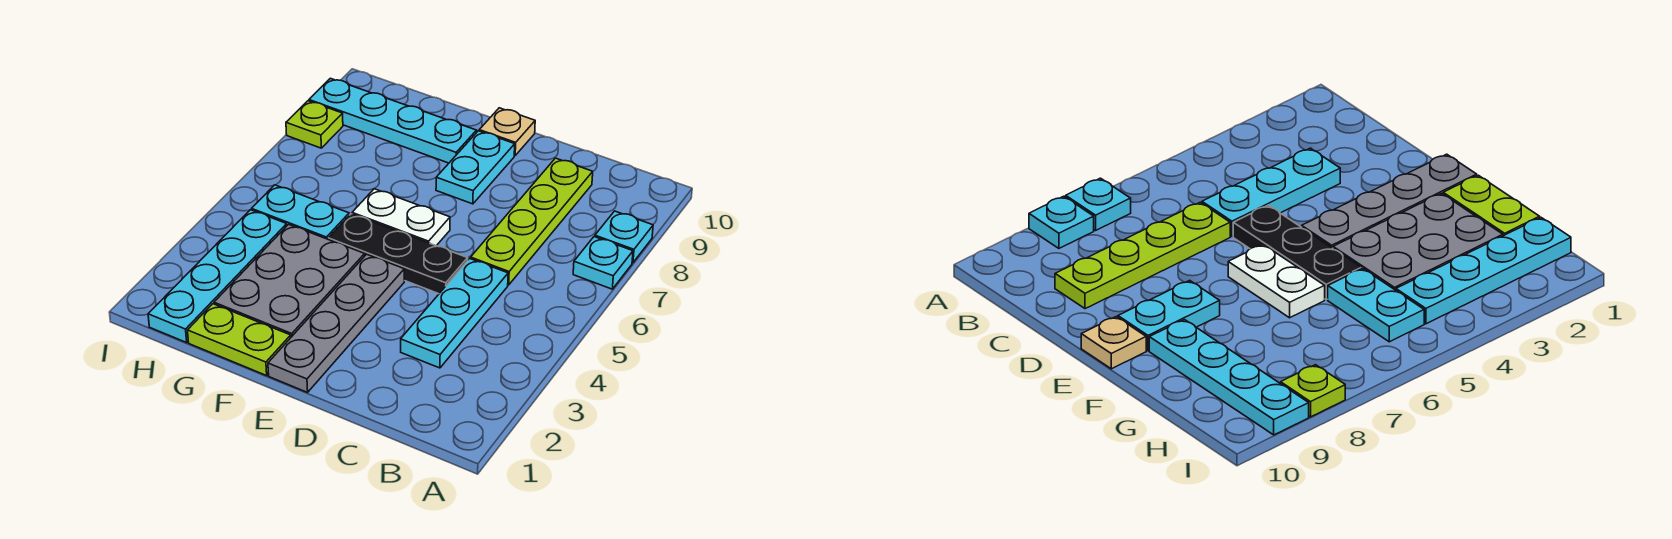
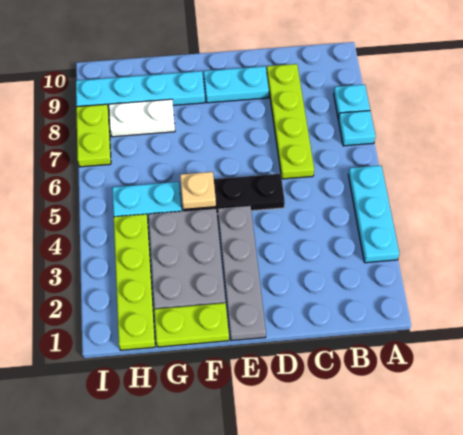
cyan plate C3:C5 level 1 -> cyan plate A3:A5 level 1
white plate E6:F6 level 1 -> white plate G8:H8 level 1
cyan plate E8:E9 level 1 -> cyan plate D9:E9 level 1
tan plate E10 level 1 -> tan plate F5 level 2
cyan plate H1:H4 level 1 -> lime plate H1:H4 level 1
lime plate I8 level 1 -> lime plate I7:I8 level 1

